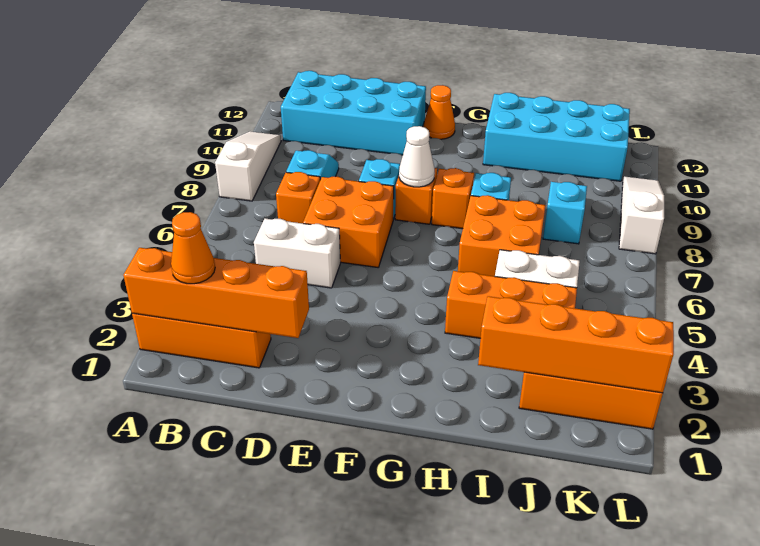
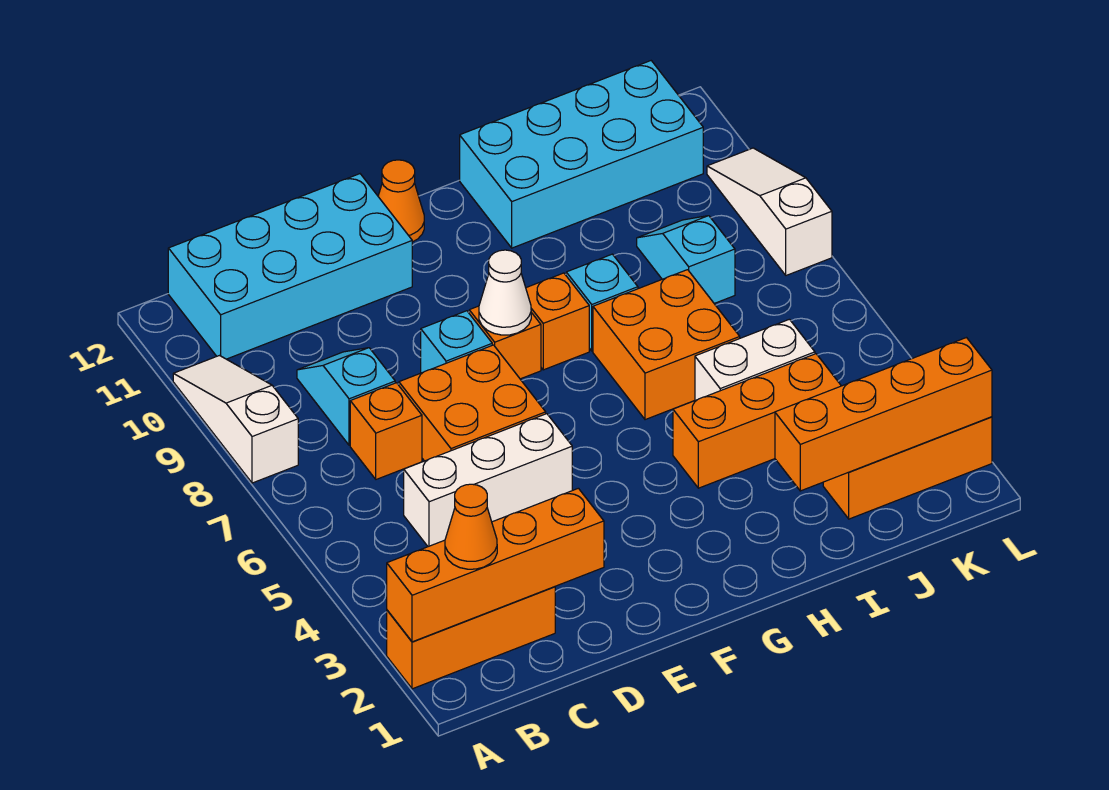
white brick C5:D5 level 1 -> white brick C5:E5 level 1

